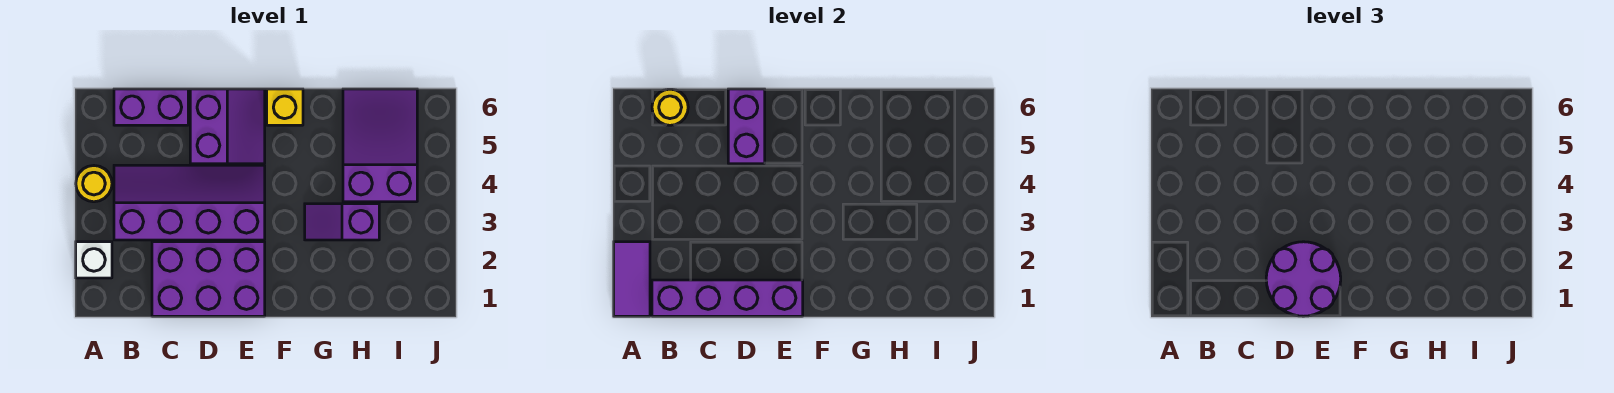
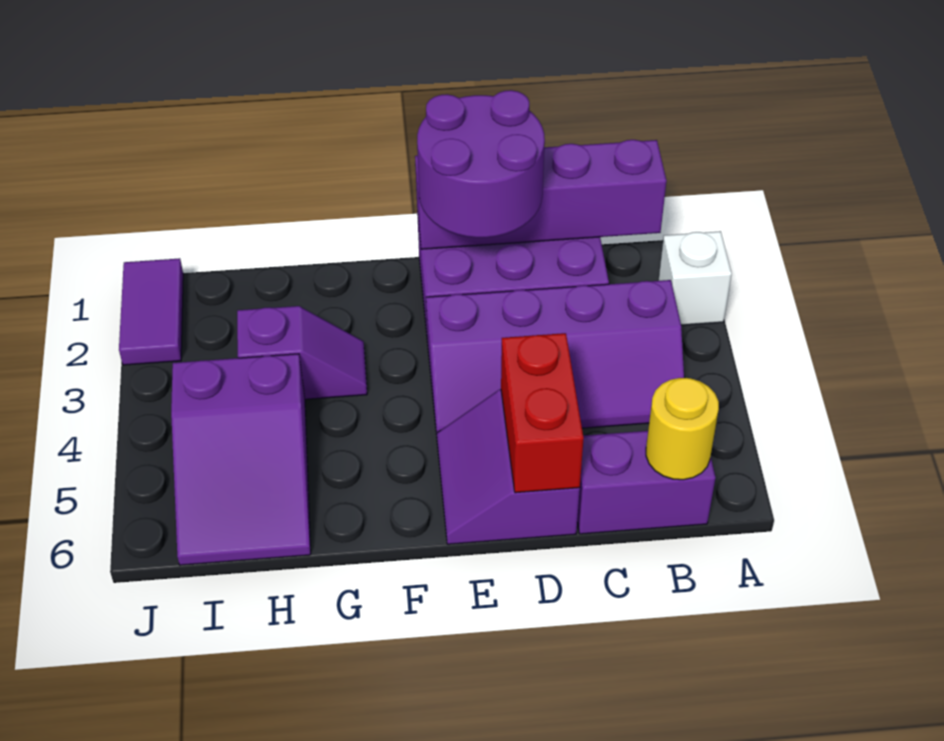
purple tile A1:A2 level 2 -> purple tile J1:J2 level 1
yellow round brick A4 level 1 -> none
purple brick D5:D6 level 2 -> red brick D5:D6 level 2
yellow brick F6 level 1 -> none

